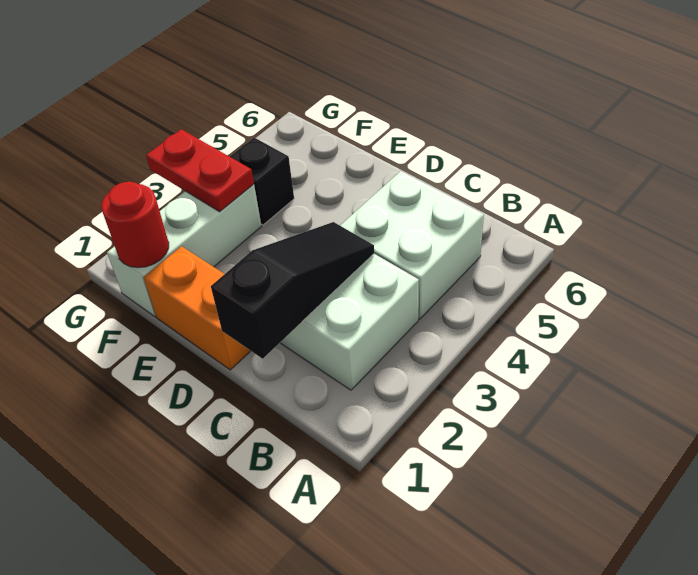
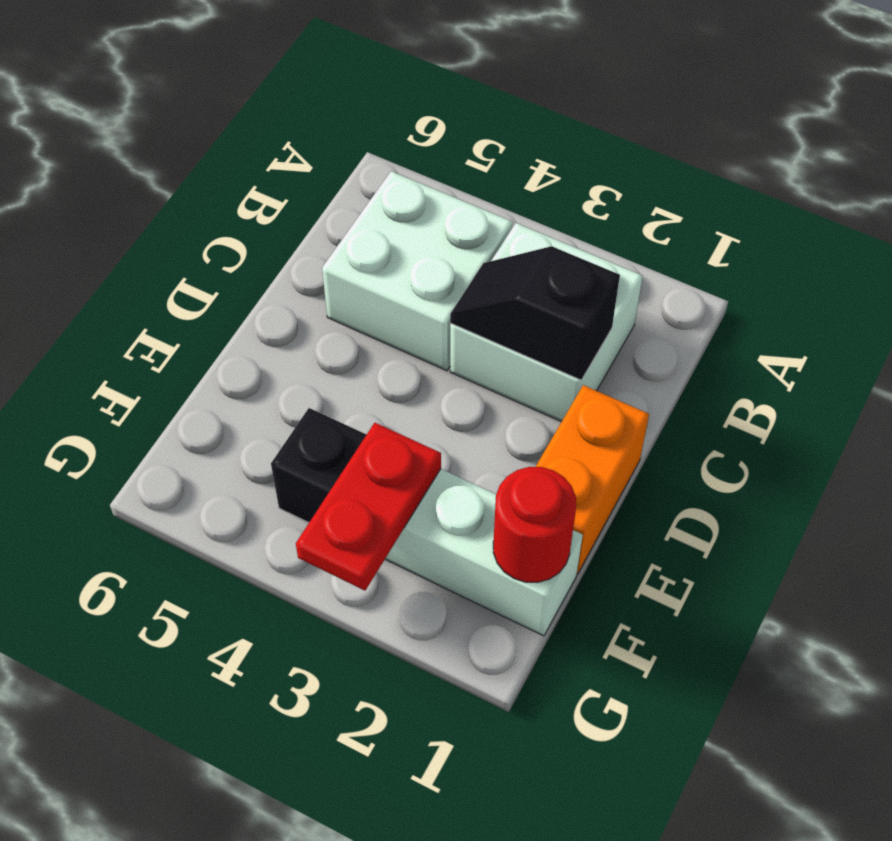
black slope C1:C3 level 2 top 1 -> black slope C2:C3 level 2 top 2

